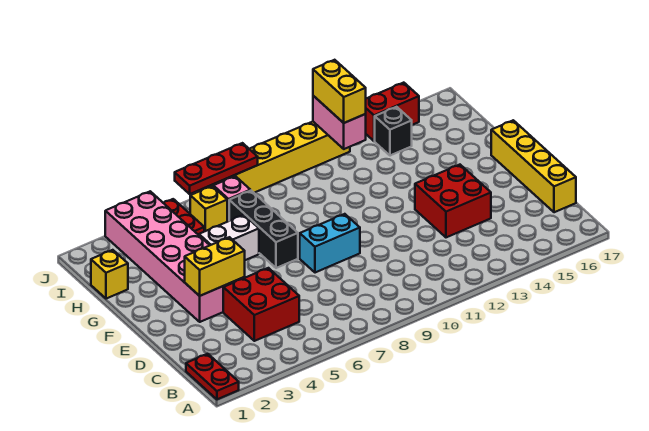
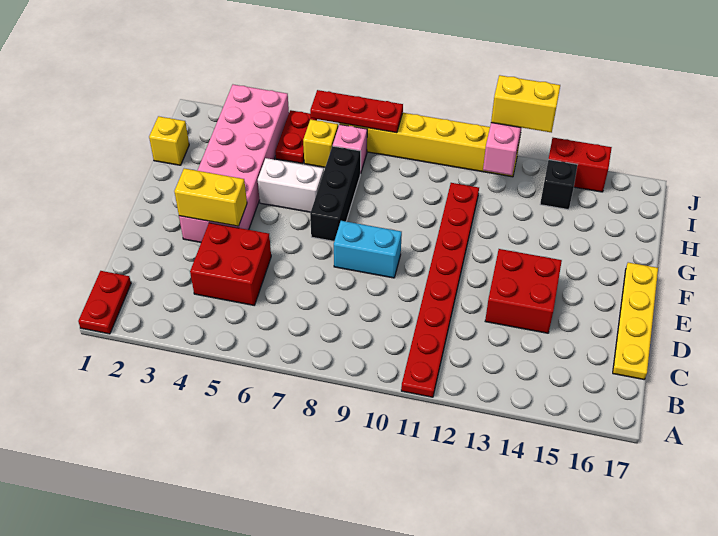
none -> red plate A11:H11 level 1
yellow brick C17:F17 level 1 -> yellow plate C17:F17 level 1
yellow brick I12:J12 level 3 -> yellow brick J12:J13 level 3

